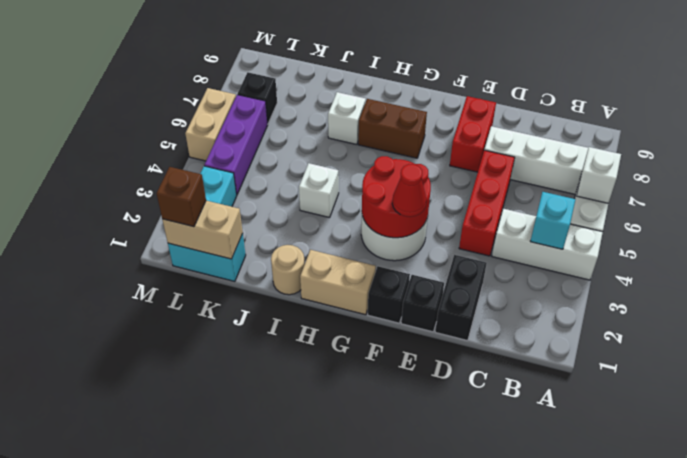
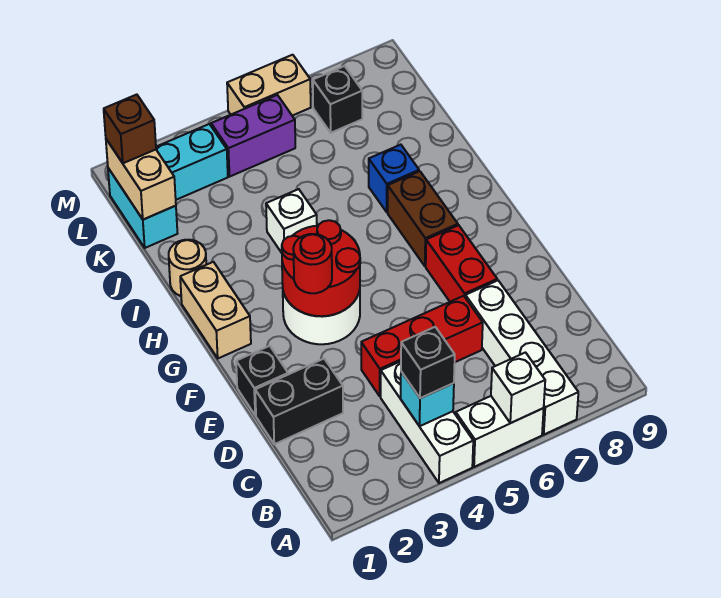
red brick E7:E8 level 1 -> red brick E7:F7 level 1
black brick F1 level 1 -> black brick B4 level 3
red cone F3 level 3 -> red round brick F3 level 3
white brick I7 level 1 -> blue brick I7 level 1
purple brick L4:L6 level 1 -> purple brick L4:L5 level 1

